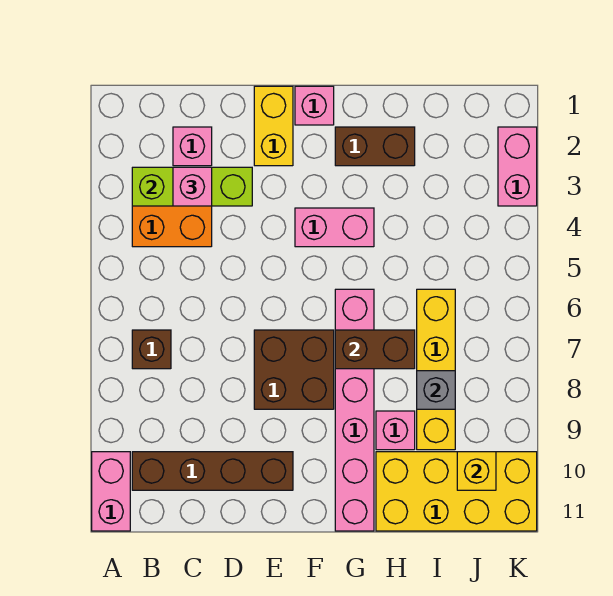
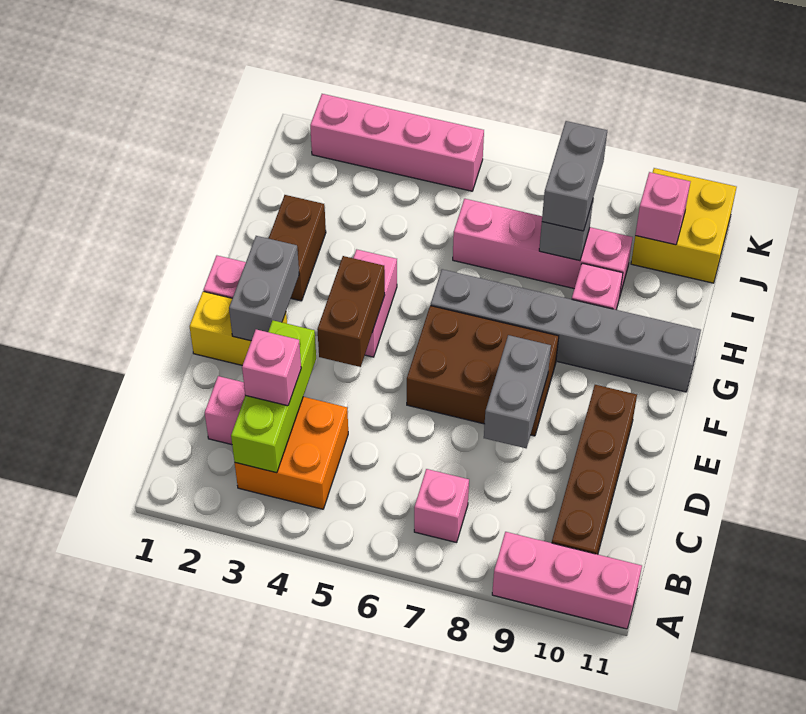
pink brick A10:A11 level 1 -> pink brick A9:A11 level 1
brown brick B7 level 1 -> pink brick B7 level 1
none -> grey brick D8:E8 level 2
none -> grey brick E2:F2 level 2
brown brick E7:F8 level 1 -> brown brick E6:F8 level 1
pink brick G6:G11 level 1 -> grey brick G6:G11 level 1
brown brick G7:H7 level 2 -> brown brick E4:F4 level 2
yellow brick H10:K11 level 1 -> yellow brick J10:K11 level 1
yellow brick I6:I9 level 1 -> pink brick I6:I9 level 1
none -> grey brick I8:J8 level 3
yellow brick J10 level 2 -> pink brick J10 level 2
pink brick K2:K3 level 1 -> pink brick K2:K5 level 1

